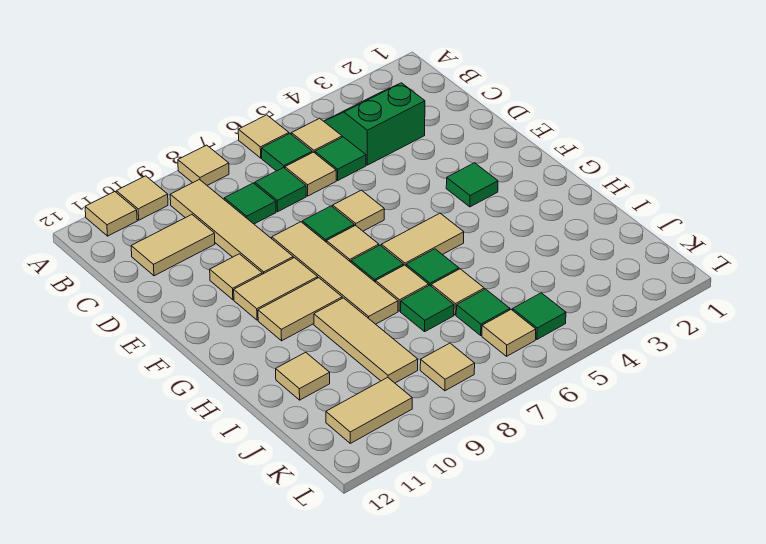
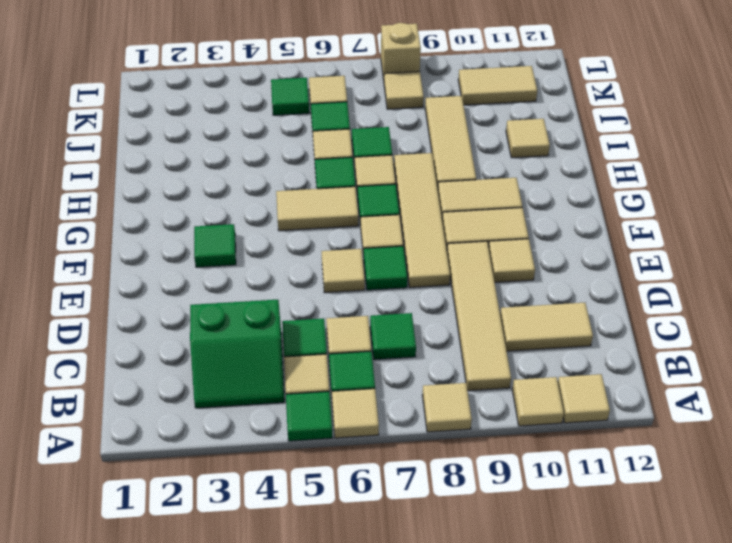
green tile C8 level 1 -> green tile A5 level 1
none -> tan brick L8 level 1

